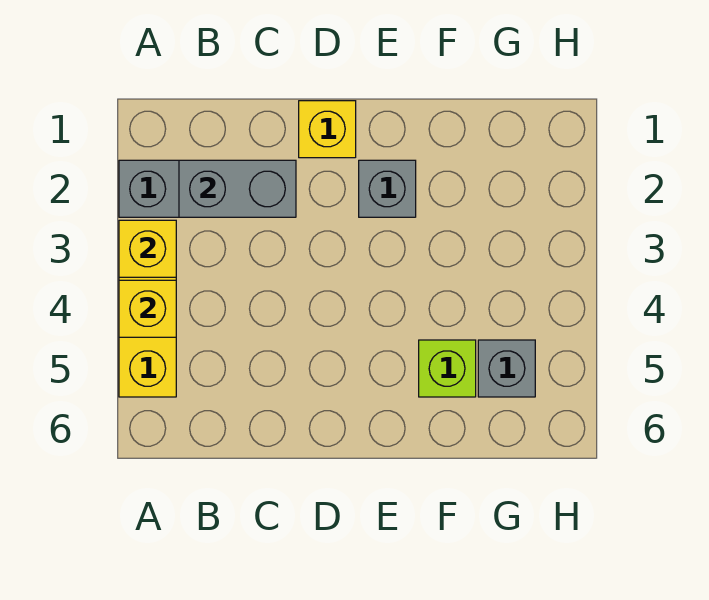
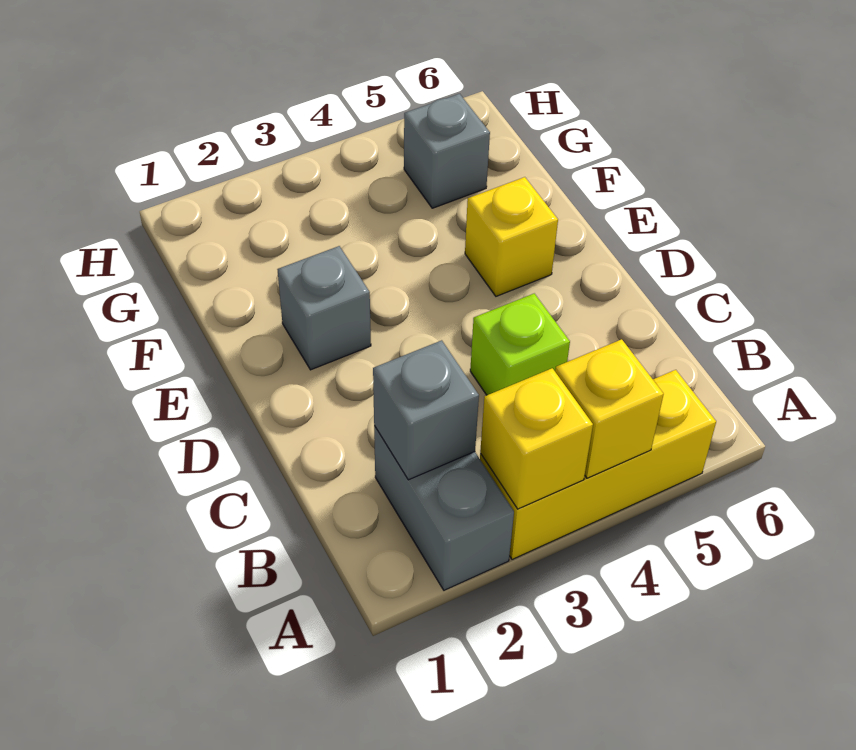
grey brick B2:C2 level 2 -> grey brick B2 level 2
yellow brick D1 level 1 -> yellow brick E5 level 1
lime brick F5 level 1 -> lime brick C4 level 1

